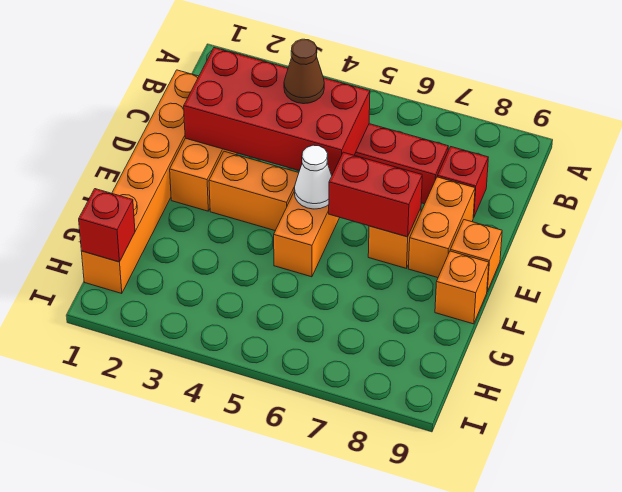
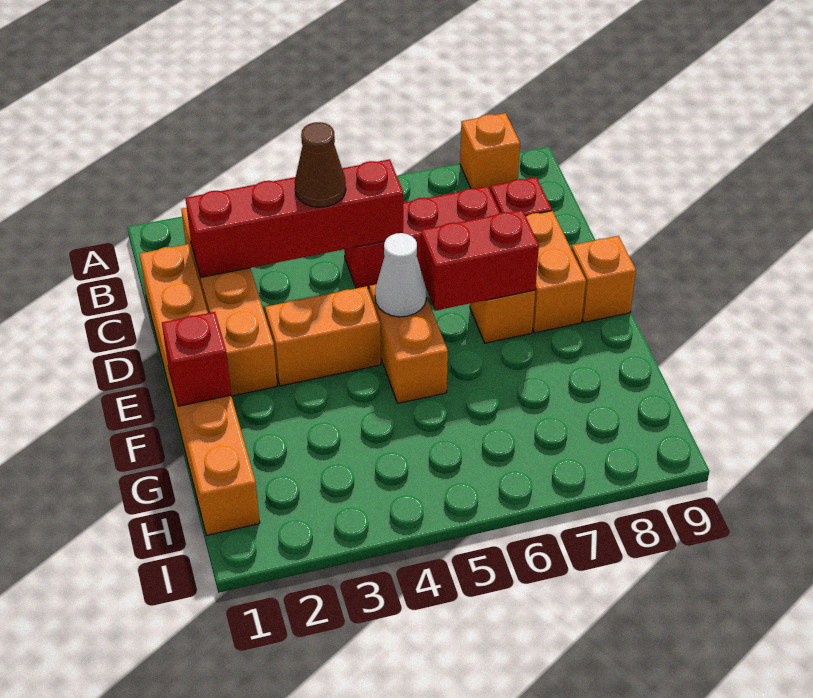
red brick C2:D5 level 2 -> red brick C2:C5 level 2
orange brick F9 level 1 -> orange brick A8 level 1
red brick H1 level 2 -> red brick F1 level 2

